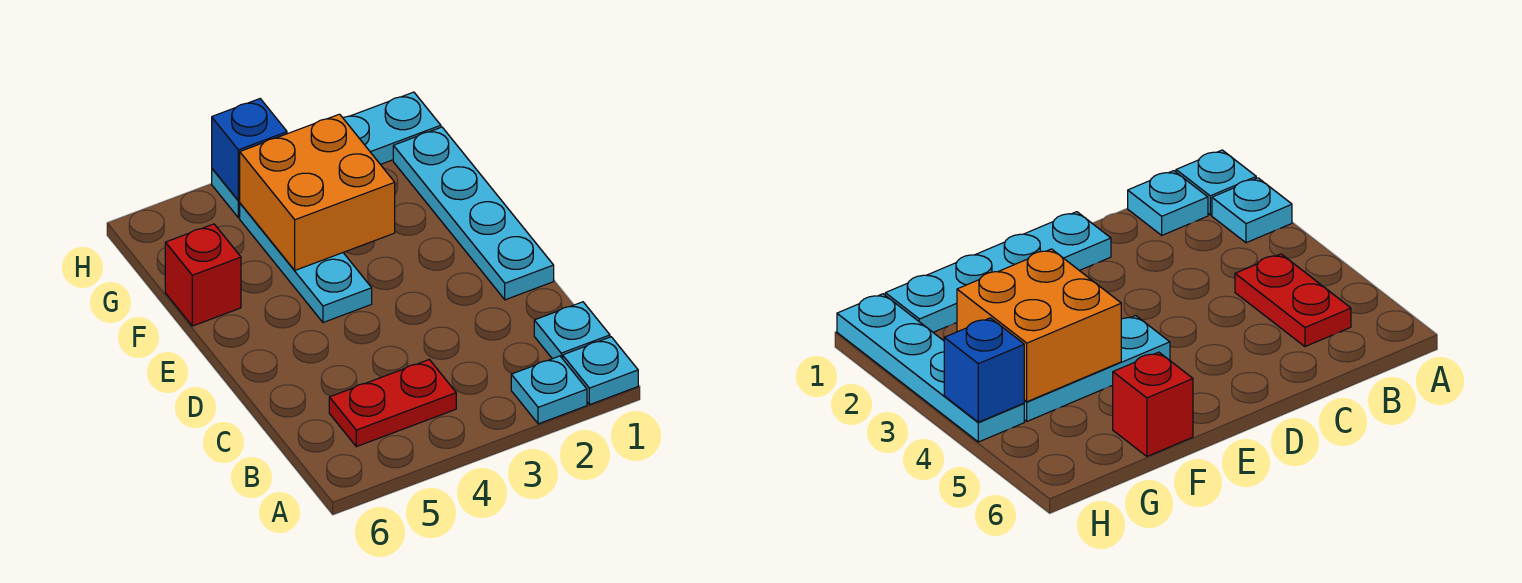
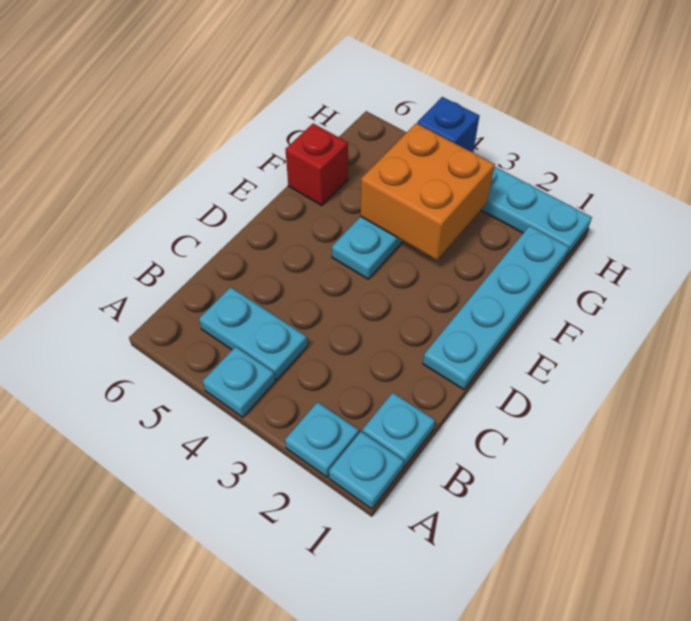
none -> cyan plate A4 level 1
red plate B4:B5 level 1 -> cyan plate B4:B5 level 1

